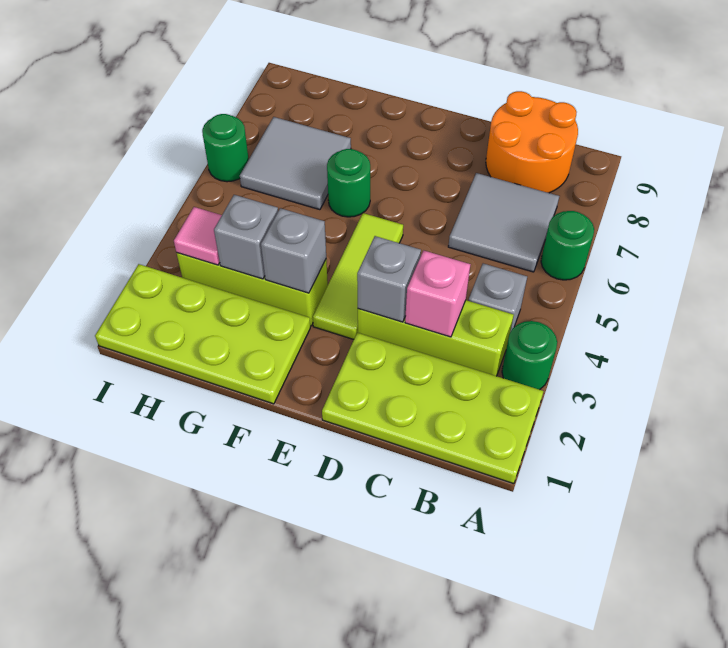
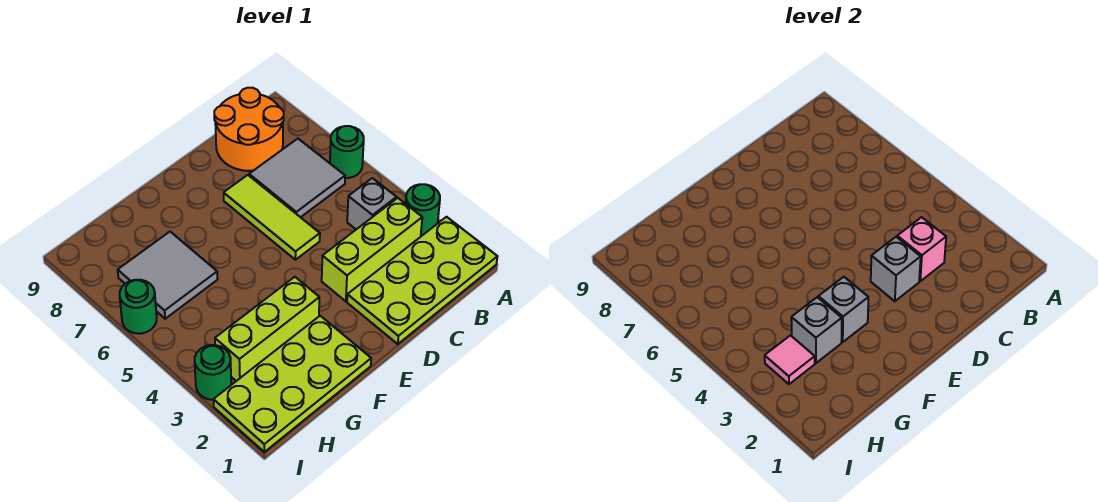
lime tile E3:E5 level 1 -> lime tile D5:D7 level 1
green round brick F6 level 1 -> green round brick I3 level 1

